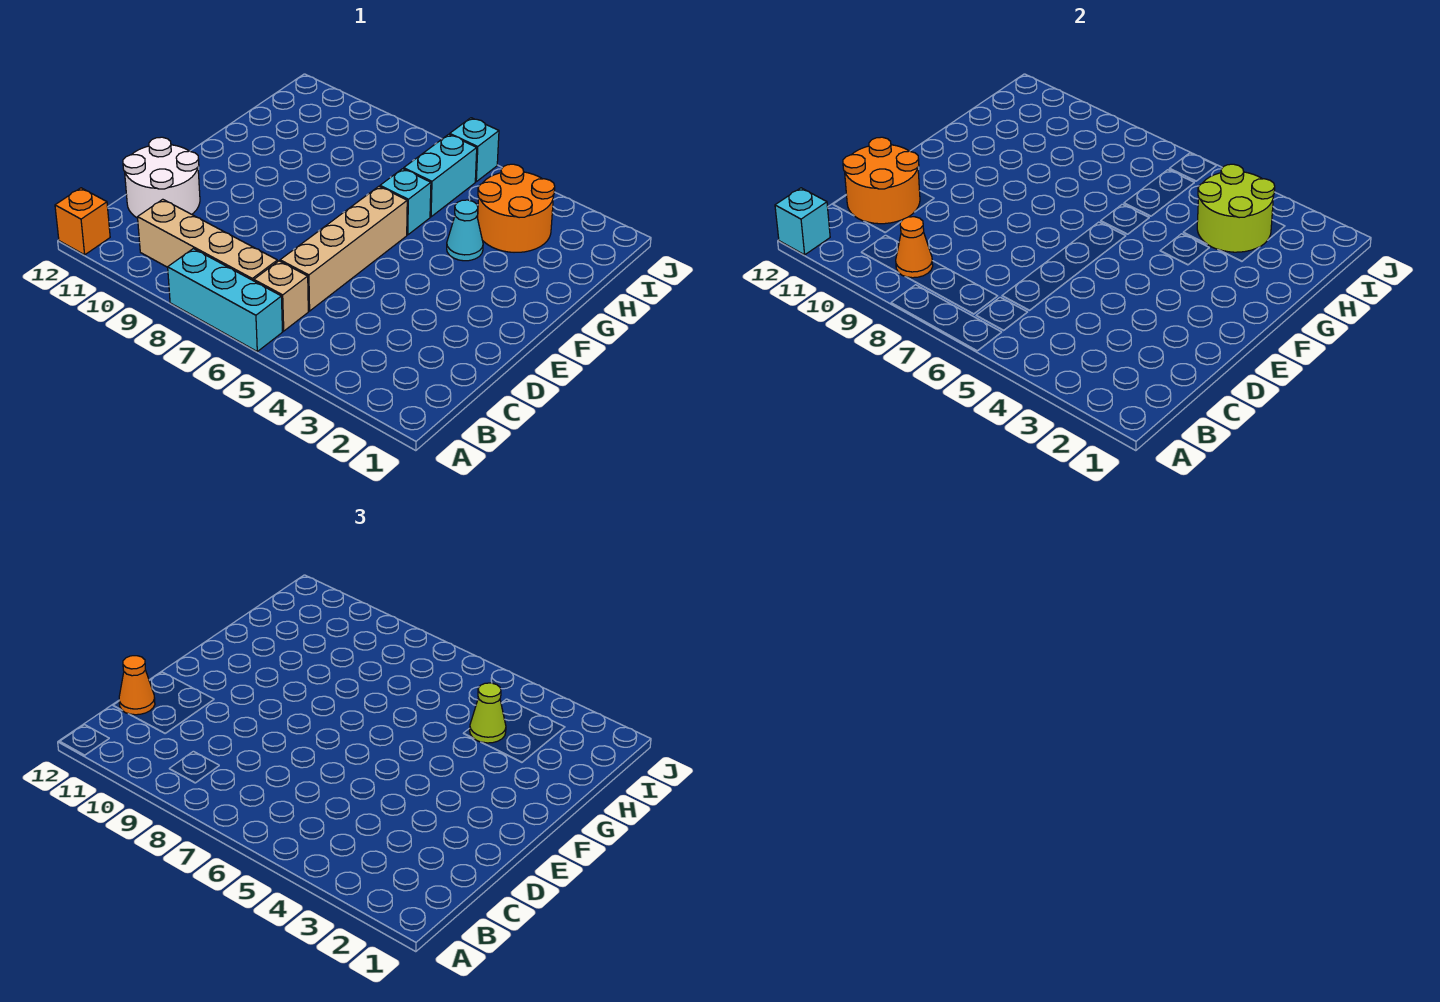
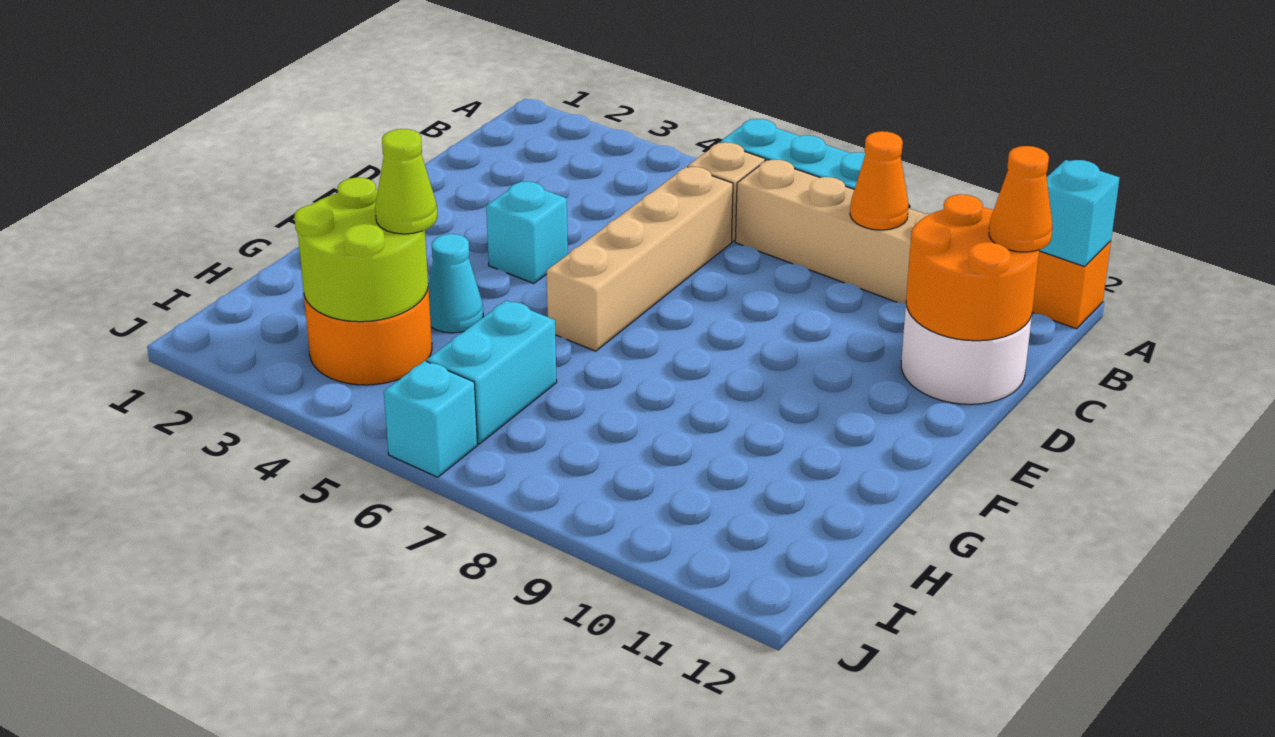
cyan brick G6 level 1 -> cyan brick E4 level 1

